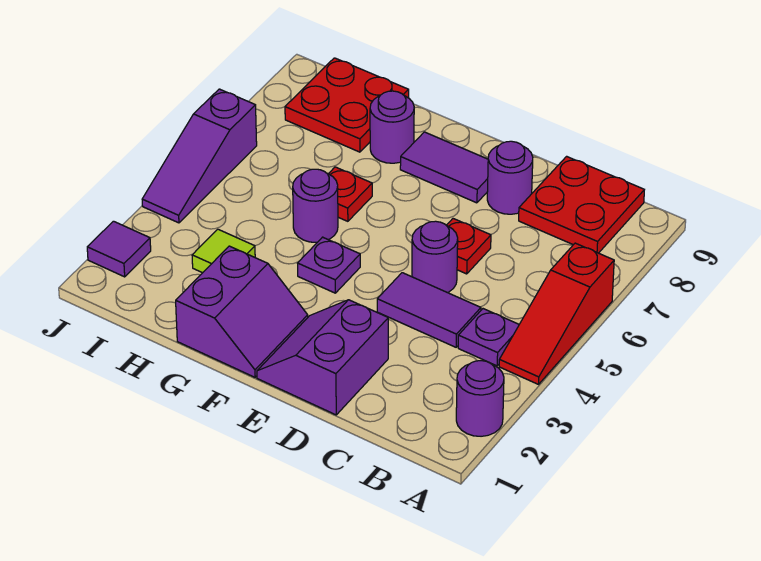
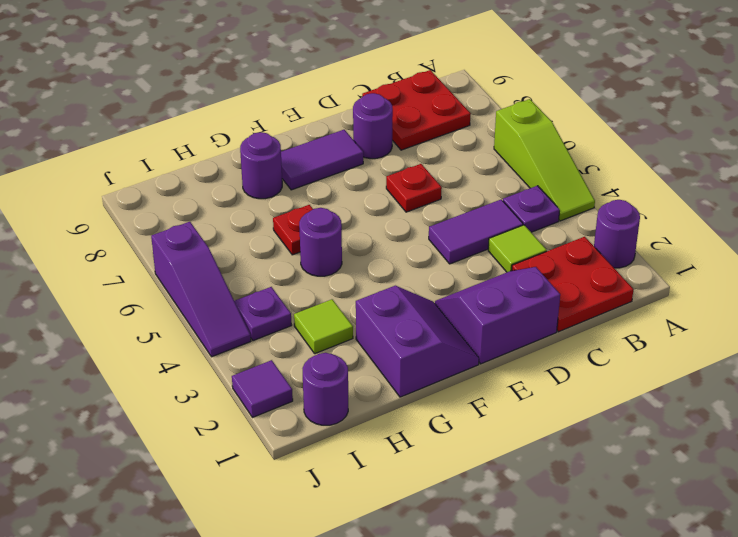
red slope A4:A6 level 1 top 6 -> lime slope A4:A6 level 1 top 6
none -> lime tile C3 level 1
purple slope D1:E2 level 1 top D -> purple slope D1:E2 level 1 top 1
purple round brick D5 level 1 -> purple round brick I1 level 1
purple plate F4 level 1 -> purple plate I4 level 1
red plate H8:I9 level 1 -> red plate B1:C2 level 1

